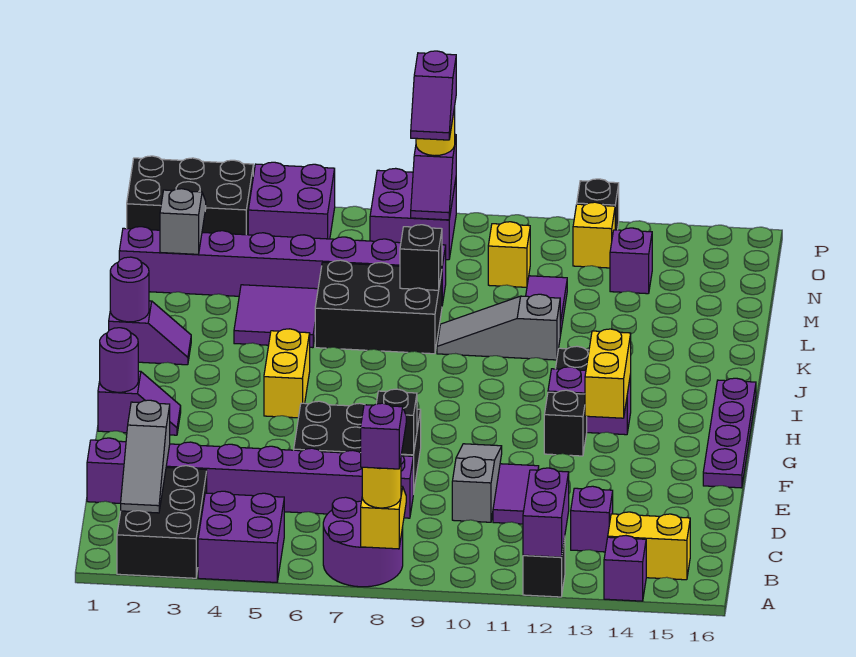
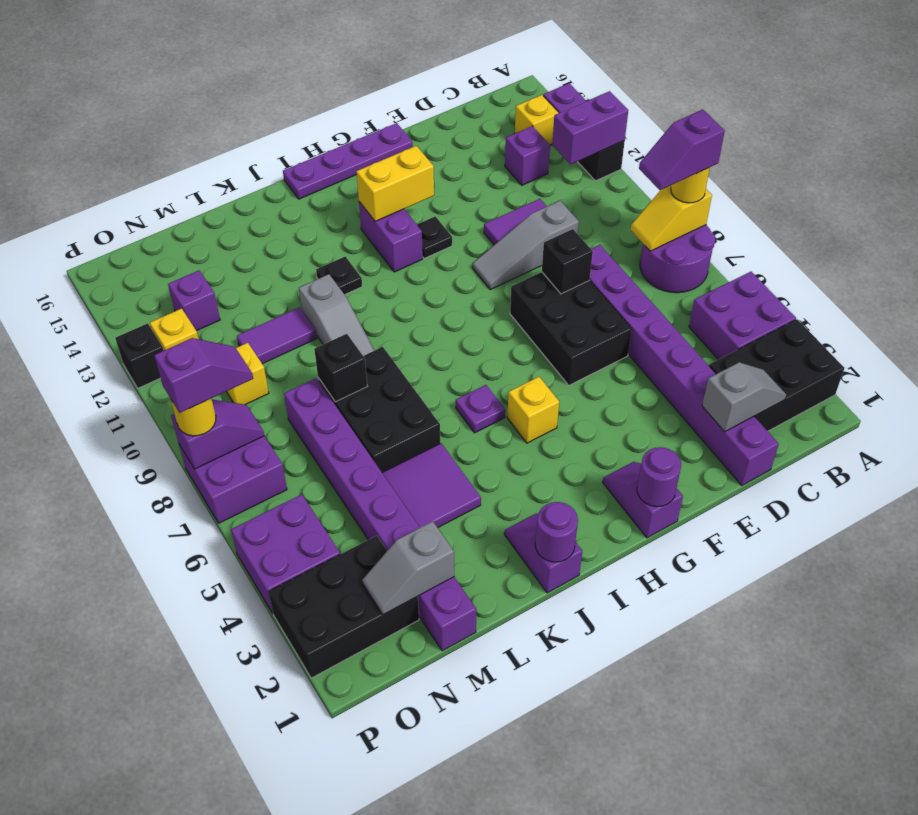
grey slope B2:D2 level 2 top D -> grey slope C2:D2 level 2 top D
yellow brick B14:B15 level 1 -> yellow brick B14 level 1
black brick G12 level 1 -> black plate G12 level 1
yellow brick H5:I5 level 1 -> yellow brick H5 level 1
none -> purple plate I6 level 1
black brick O1:P3 level 1 -> black brick N2:P3 level 1

